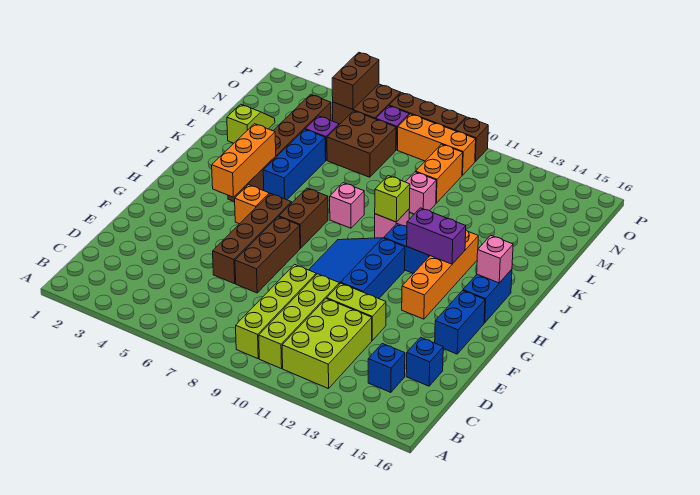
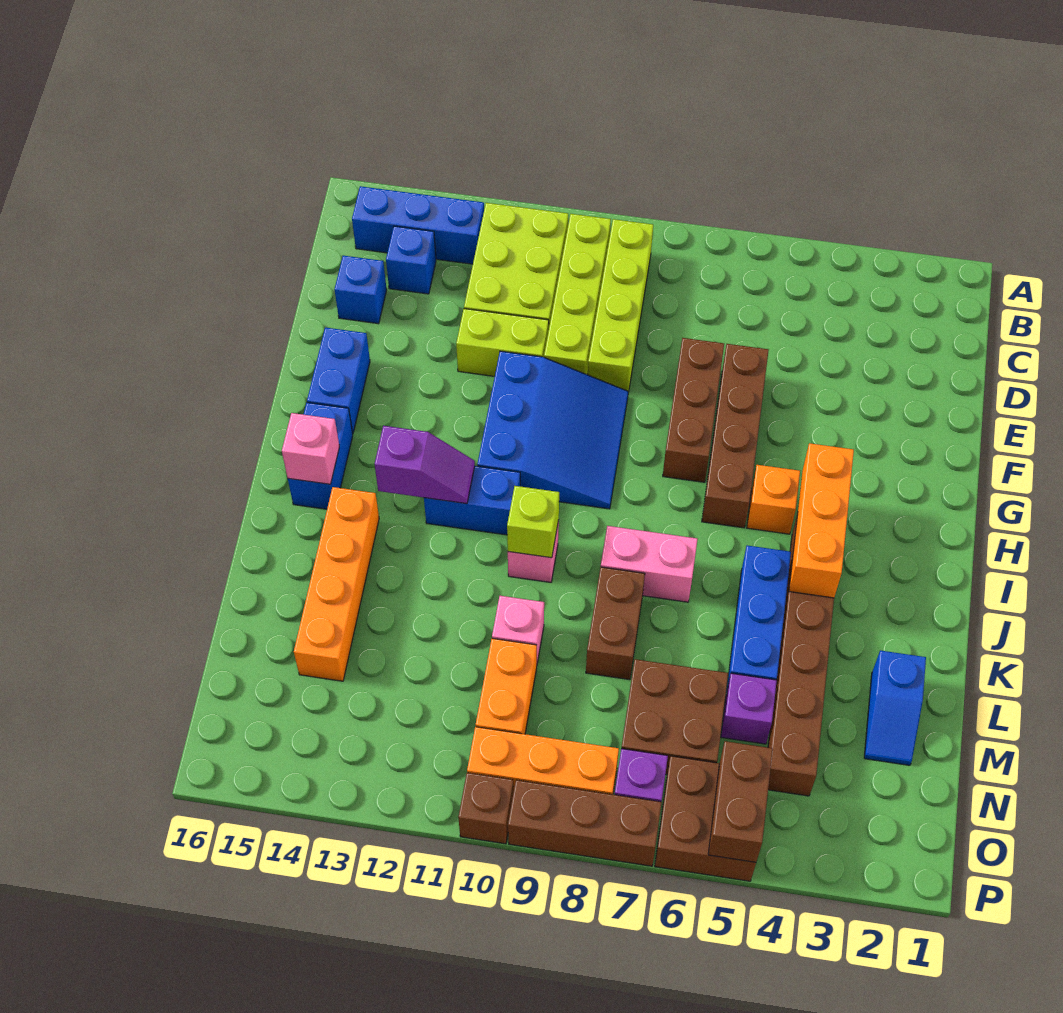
none -> blue brick B13:B15 level 1
orange brick G13:J13 level 1 -> orange brick J14:M14 level 1
brown brick H7:I7 level 1 -> brown brick K8:L8 level 1
purple brick I12:I13 level 2 -> purple slope I12:I13 level 2 top 13
pink brick J8 level 1 -> pink brick J7:J8 level 1
lime slope L2:M2 level 1 top L -> blue slope L2:M2 level 1 top L

